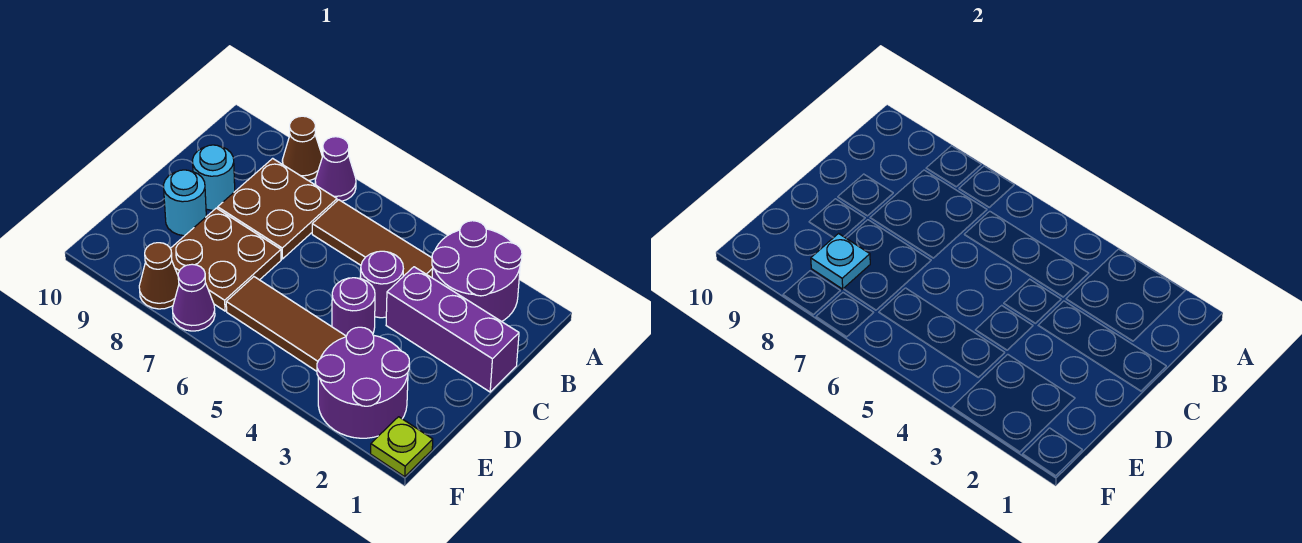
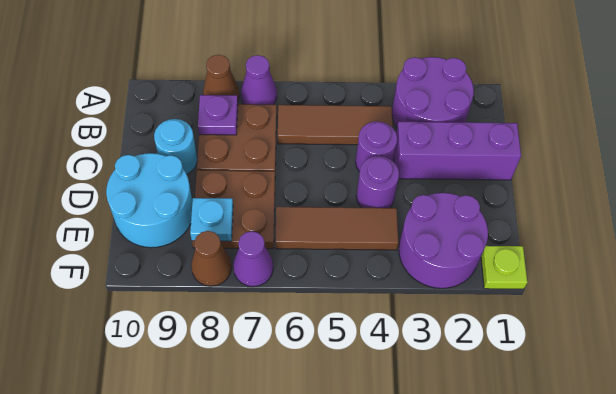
none -> purple plate B8 level 2
cyan round brick D9 level 1 -> cyan round brick D9:E10 level 1

